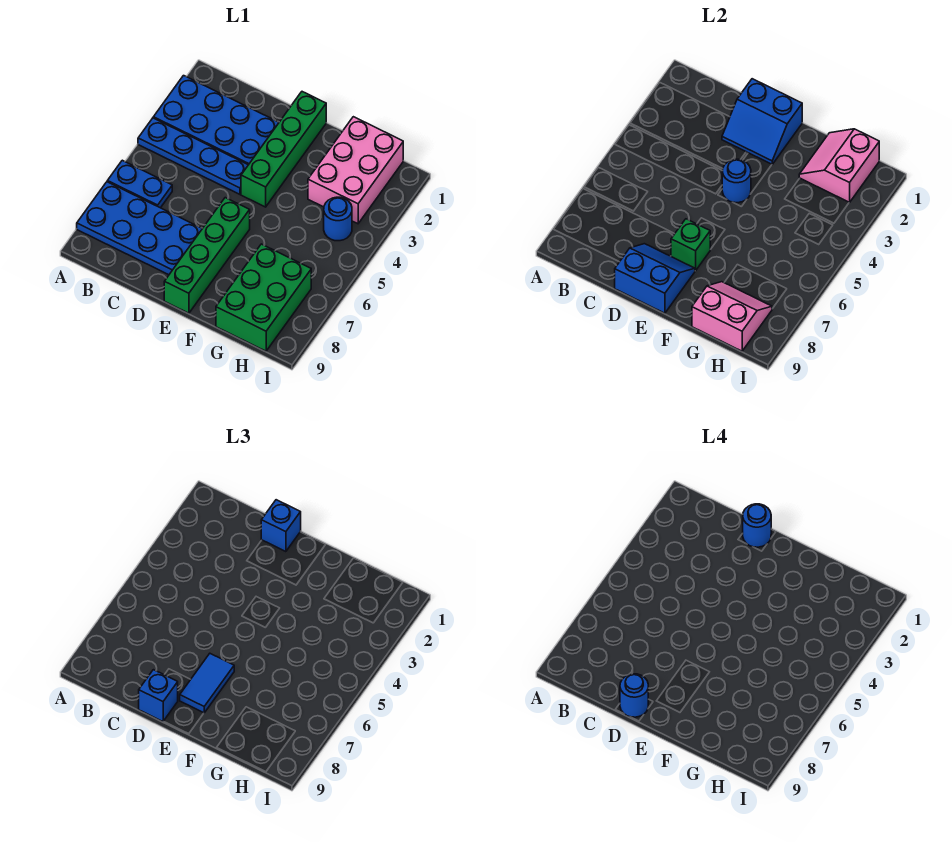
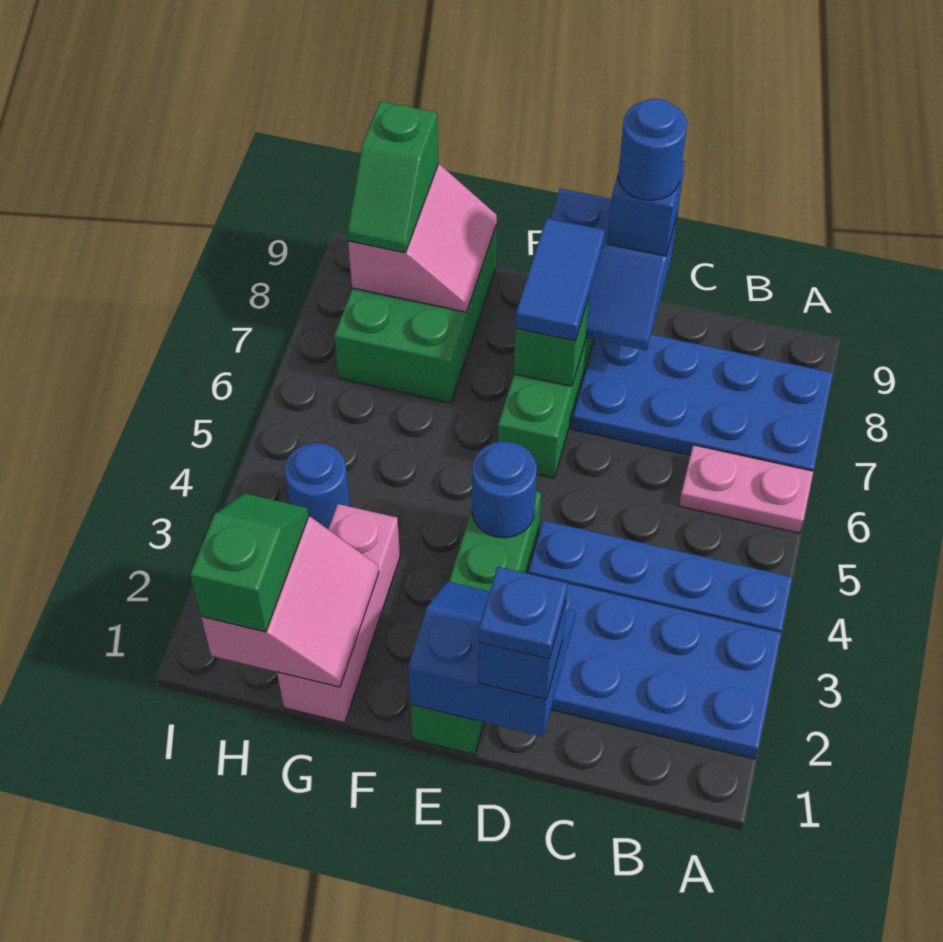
blue plate A6:B6 level 1 -> pink plate A6:B6 level 1
blue round brick D1 level 4 -> blue plate D1 level 4
pink brick G1:H3 level 1 -> pink brick G1:G3 level 1
pink slope G8:H9 level 2 top 9 -> pink slope G8:H9 level 2 top H
none -> green slope H1:H2 level 3 top 1
none -> green slope H8:H9 level 3 top 9

